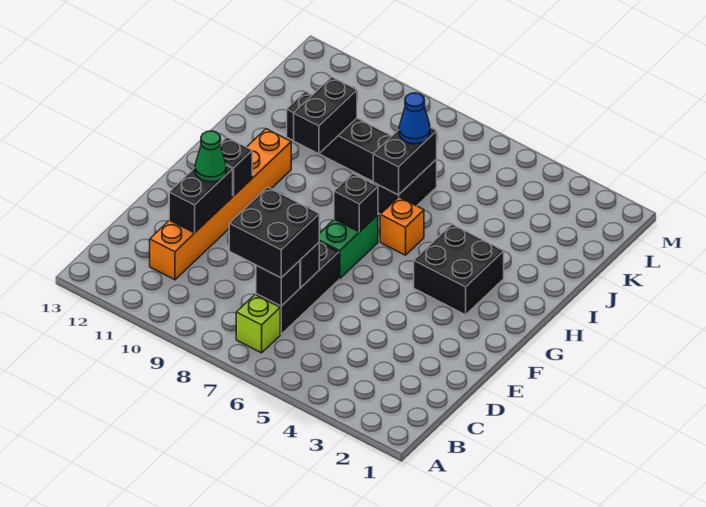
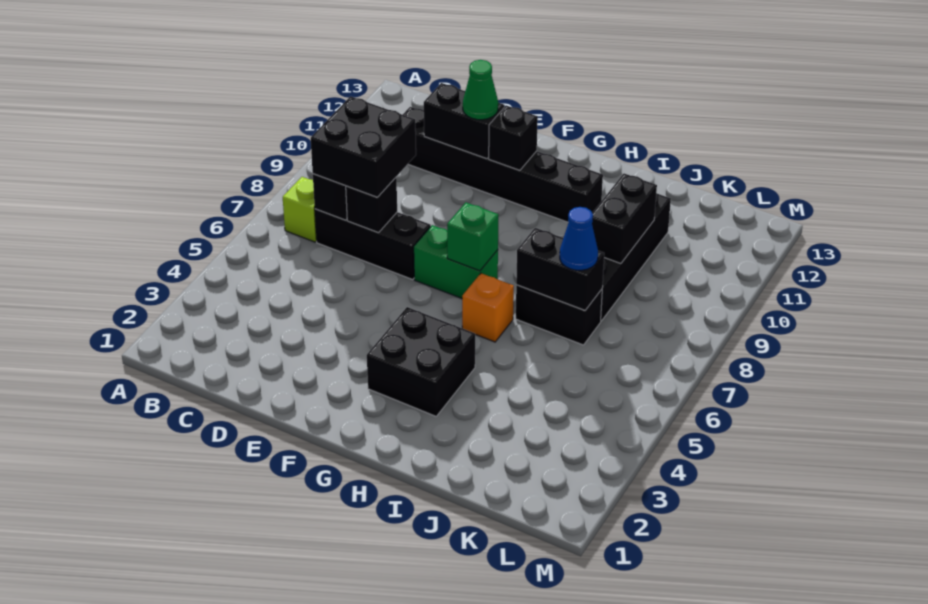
orange brick C11:H11 level 1 -> black brick C11:H11 level 1
black brick G7 level 2 -> green brick G7 level 2
black brick I10:J10 level 2 -> black brick J9:J10 level 2

